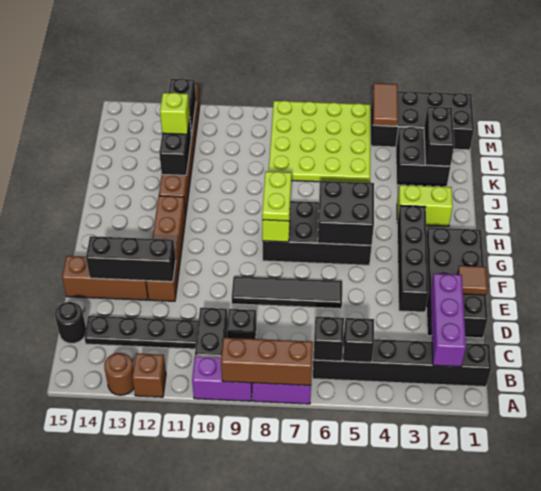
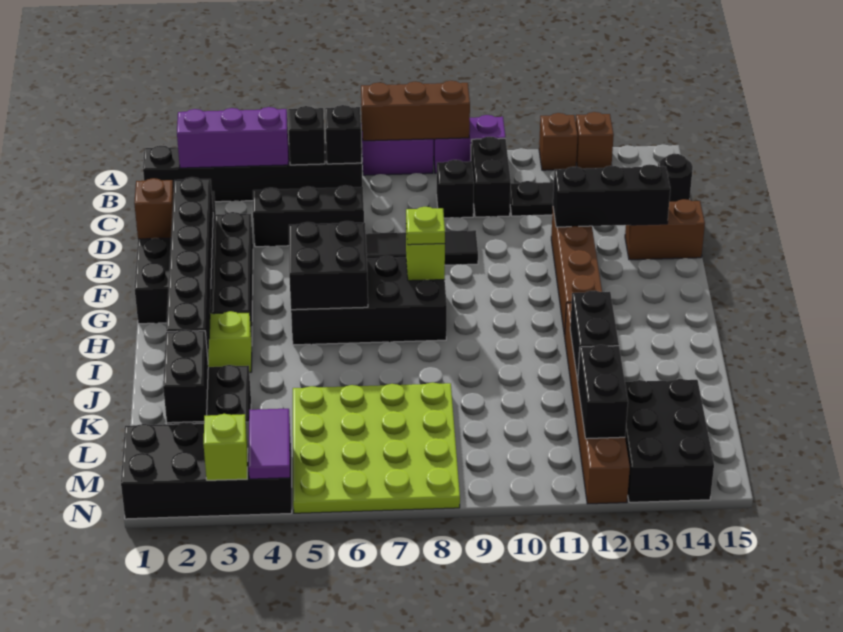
brown round brick A13 level 1 -> brown brick A13 level 1
purple brick B2:D2 level 2 -> purple brick B2:B4 level 2
none -> black brick D4:D6 level 1
brown tile E1 level 2 -> brown brick E1 level 2
none -> black brick E2:J2 level 2
brown brick E13:E15 level 1 -> brown brick E14:E15 level 1
lime plate G8:H8 level 3 -> lime plate G8 level 3
lime brick K12 level 3 -> lime brick N3 level 2
none -> black brick L13:N14 level 1
brown tile M4:N4 level 2 -> purple tile M4:N4 level 2

